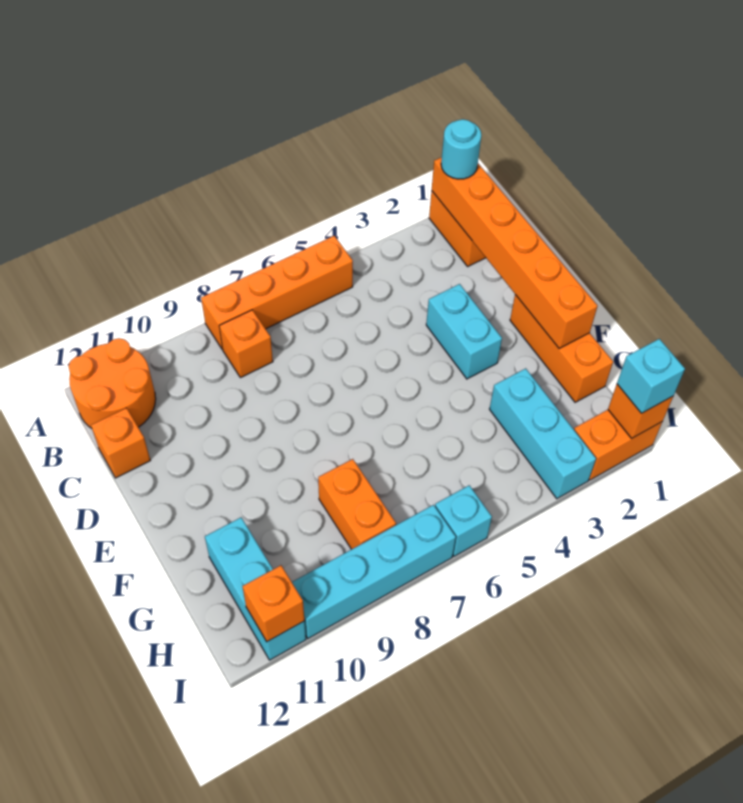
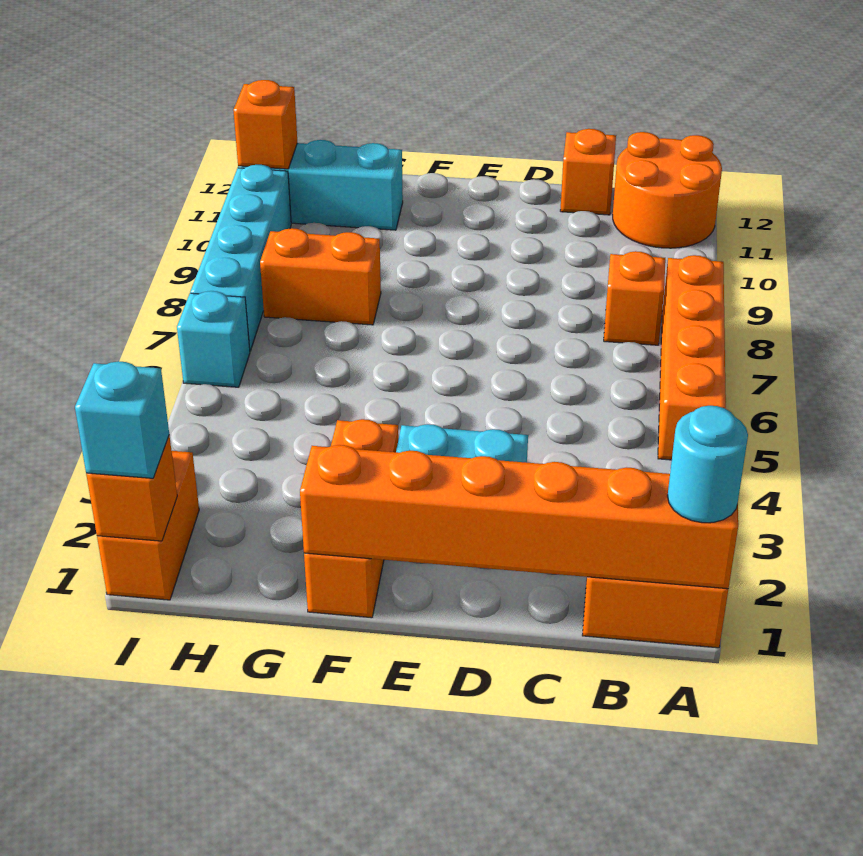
orange brick E1:G1 level 1 -> orange brick F1:F3 level 1
cyan brick G3:I3 level 1 -> none

